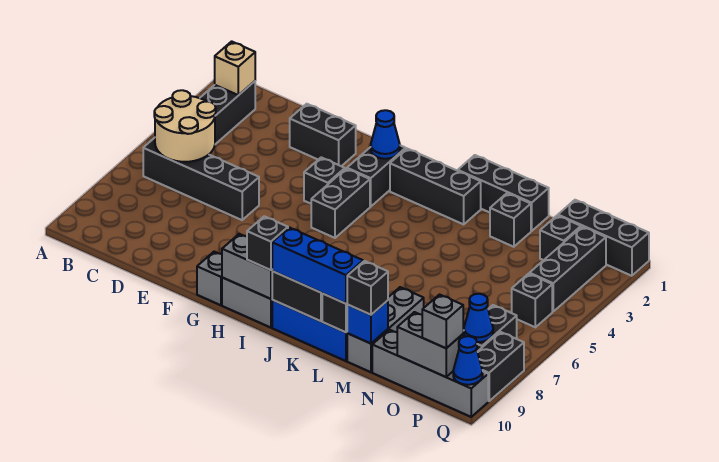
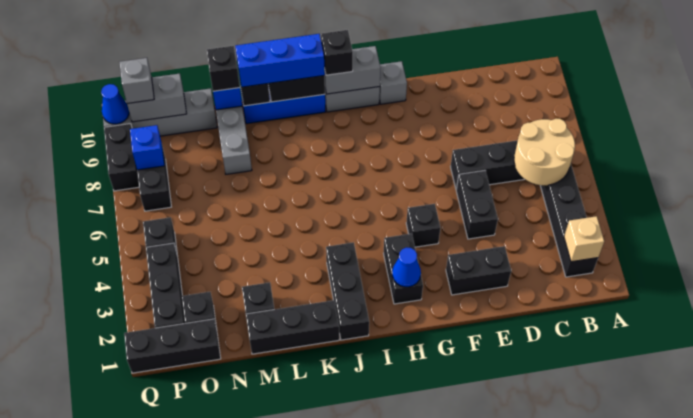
black brick H4:H5 level 1 -> black brick E4:E5 level 1
black brick I2:K2 level 1 -> black brick J1:J3 level 1
blue cone P8 level 2 -> blue brick P8 level 2

